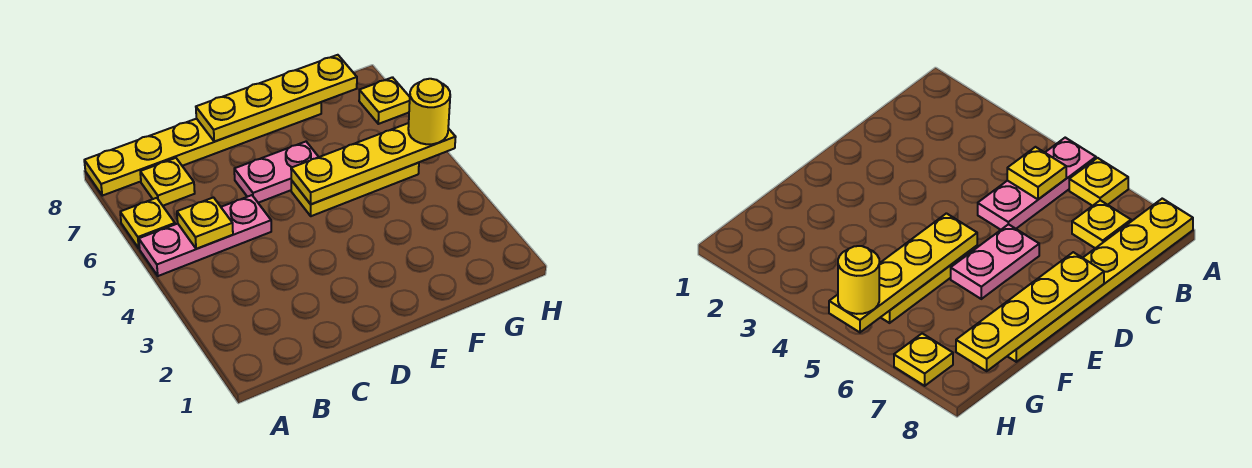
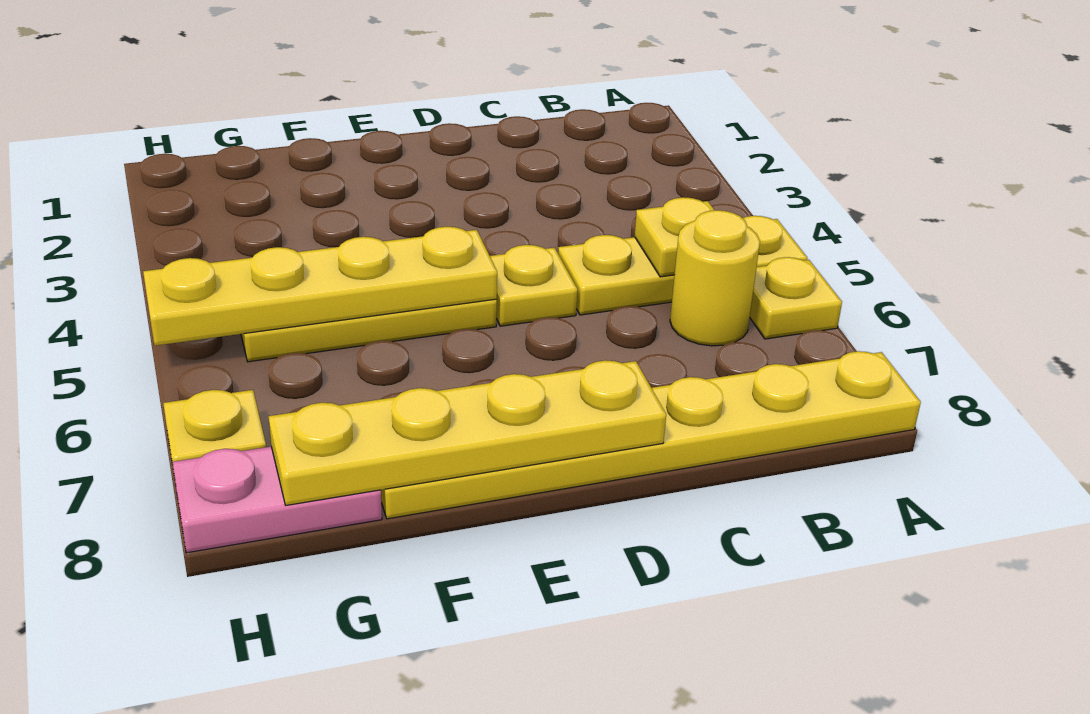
pink plate A5:C5 level 1 -> yellow plate A5:C5 level 1
yellow plate B7 level 1 -> yellow plate D5 level 1
pink plate D6:E6 level 1 -> pink plate G8:H8 level 1
yellow round brick H5 level 3 -> yellow round brick B6 level 1

